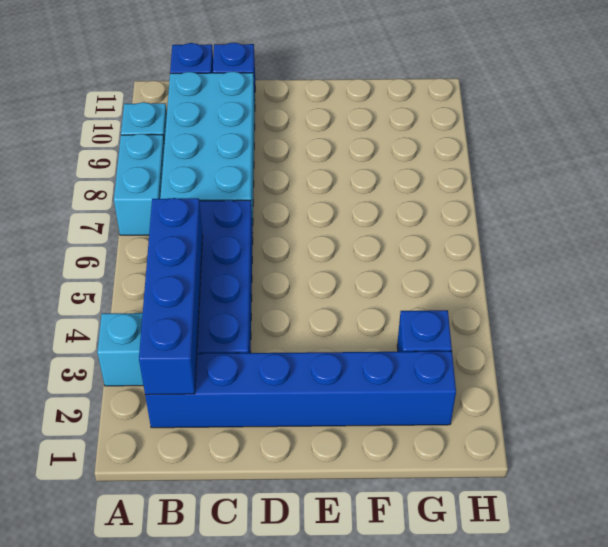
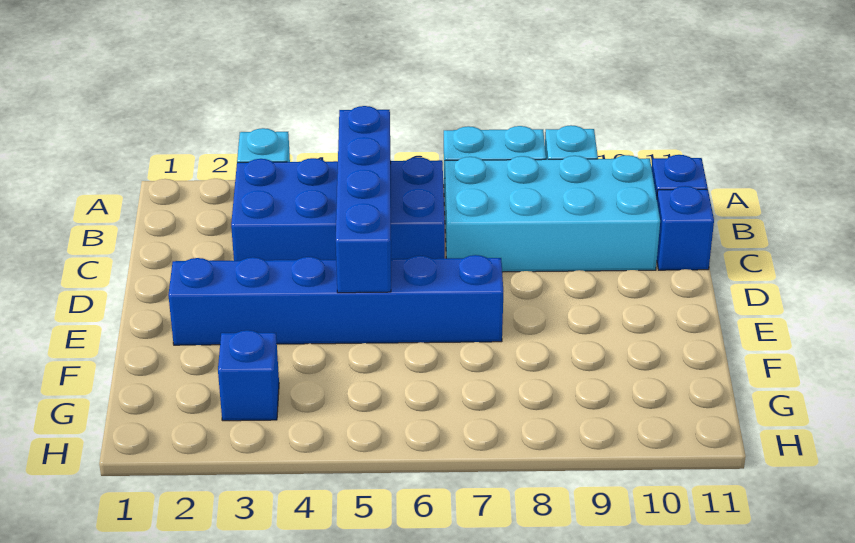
blue brick B2:G2 level 1 -> blue brick E2:E7 level 1
blue brick B2:B5 level 2 -> blue brick B5:E5 level 2

